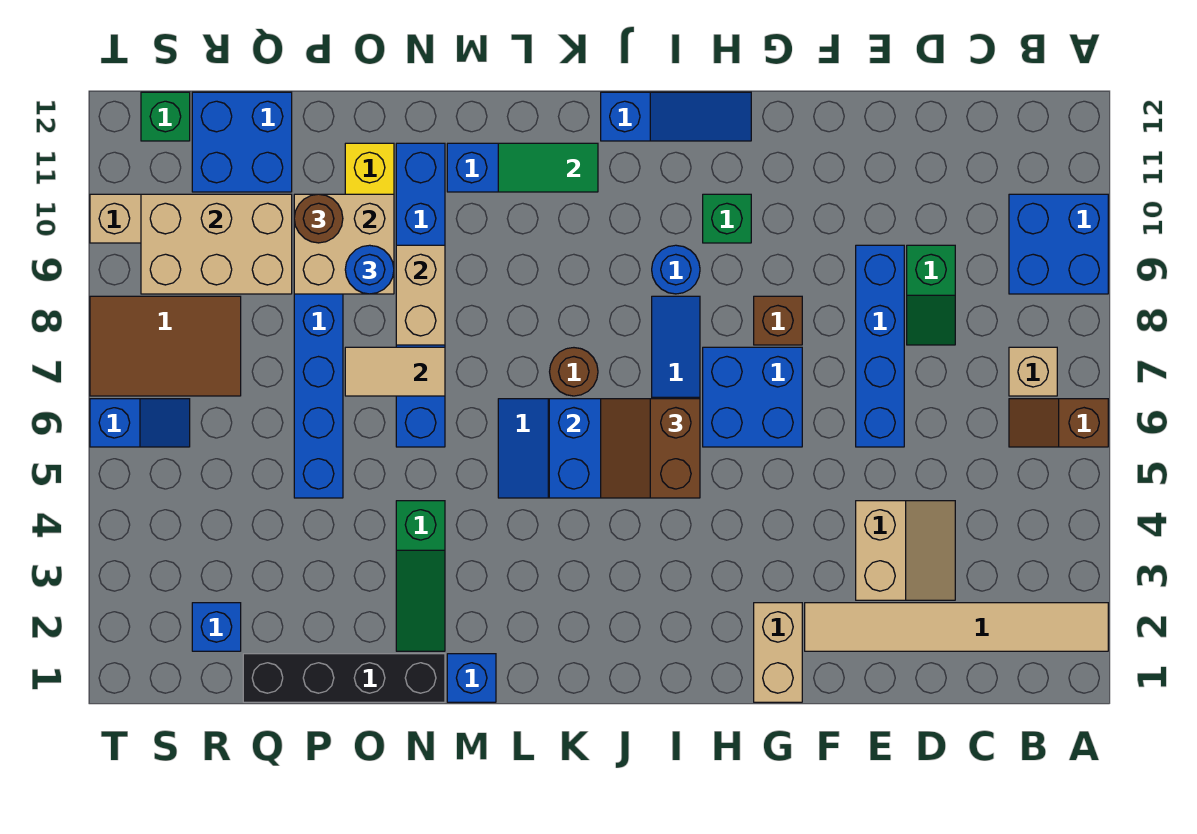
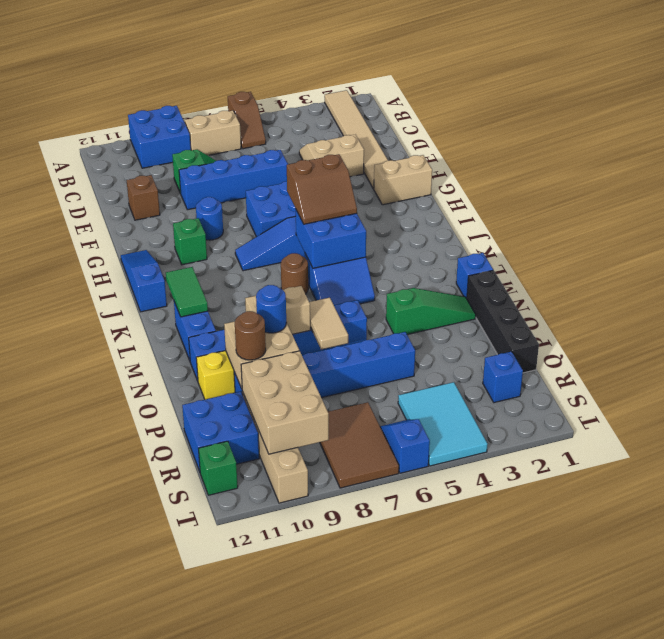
tan brick B7 level 1 -> tan brick B7:B8 level 1
brown brick G8 level 1 -> brown brick E11 level 1
blue round brick I9 level 1 -> blue round brick G9 level 1
none -> cyan tile R4:T5 level 1

